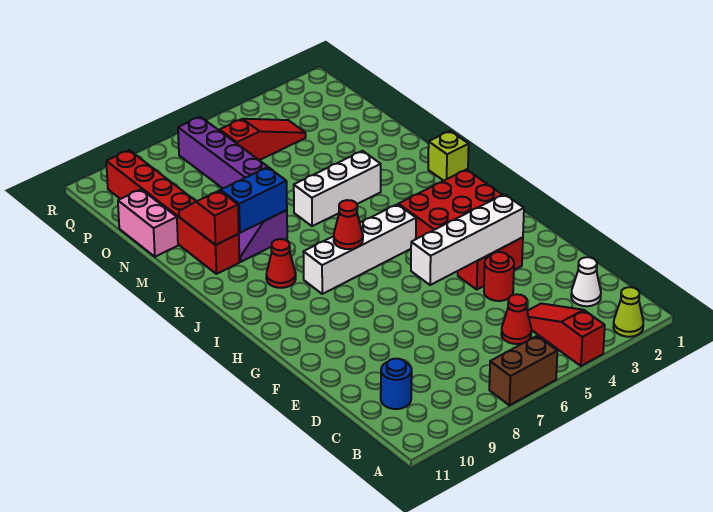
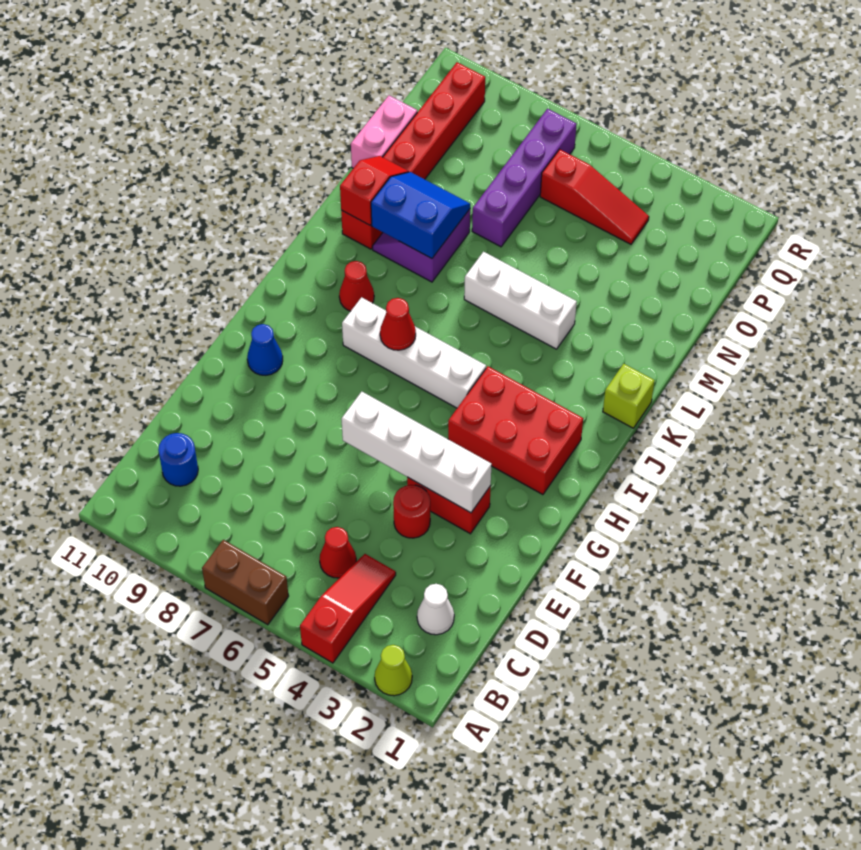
none -> blue cone G10 level 1

